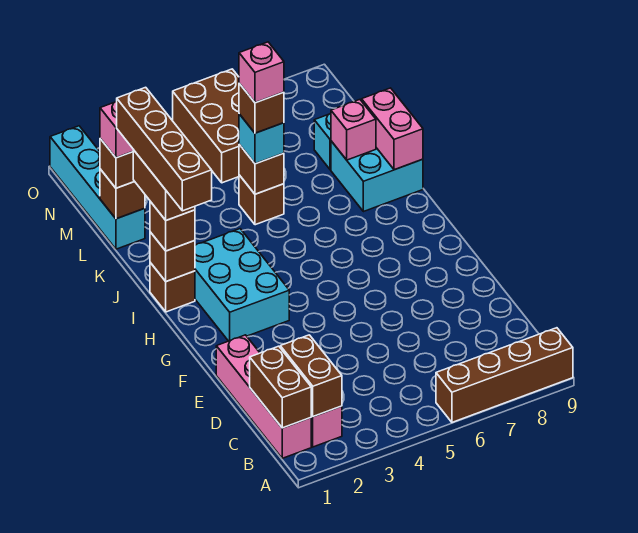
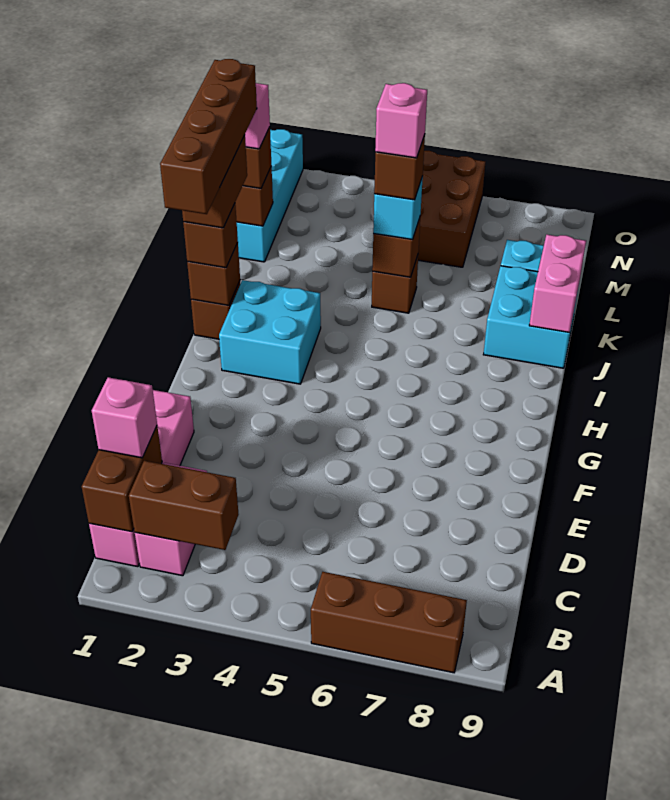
brown brick A6:A9 level 1 -> brown brick A6:A8 level 1
brown brick B2:C2 level 2 -> brown brick B2:B3 level 2
cyan brick G2:I3 level 1 -> cyan brick H2:I3 level 1
pink brick K8 level 2 -> pink brick C1 level 3

